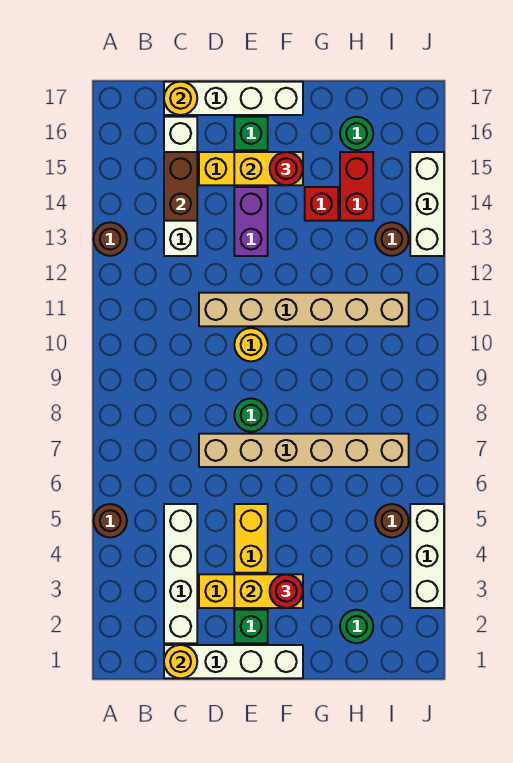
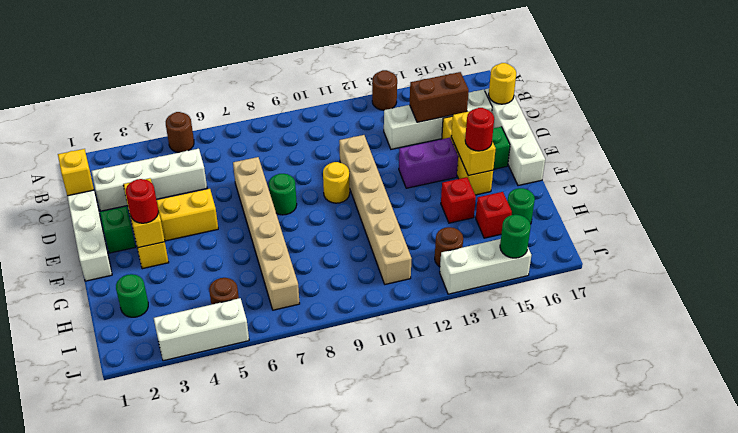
yellow round brick C1 level 2 -> yellow brick C1 level 2
red brick H14:H15 level 1 -> red brick H15 level 1
none -> green round brick J15 level 2

